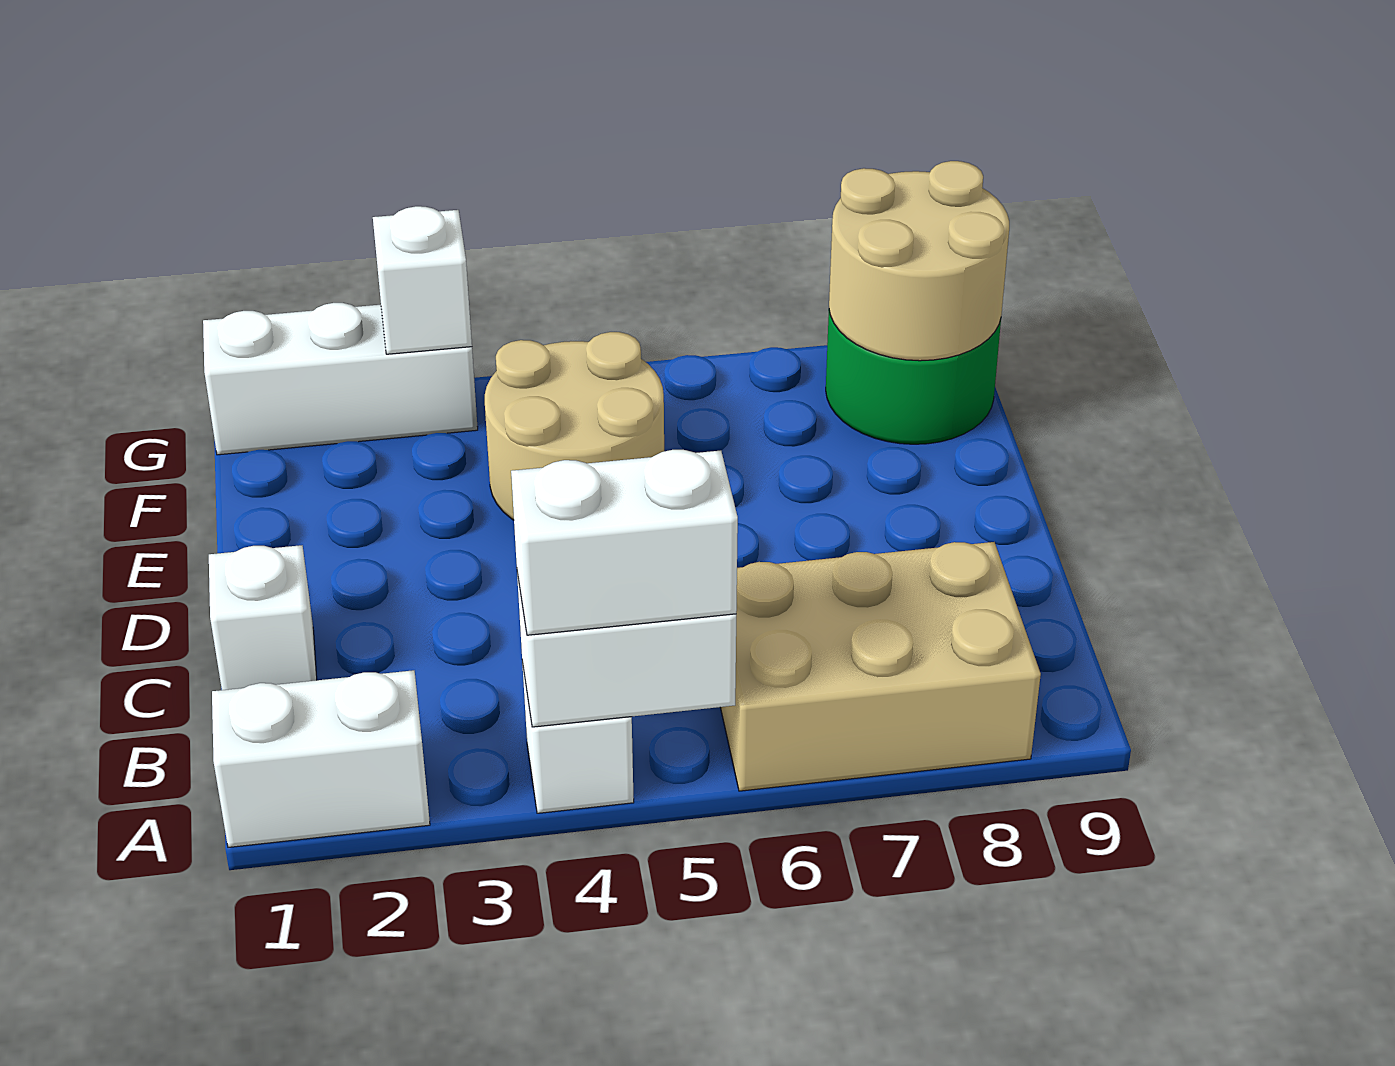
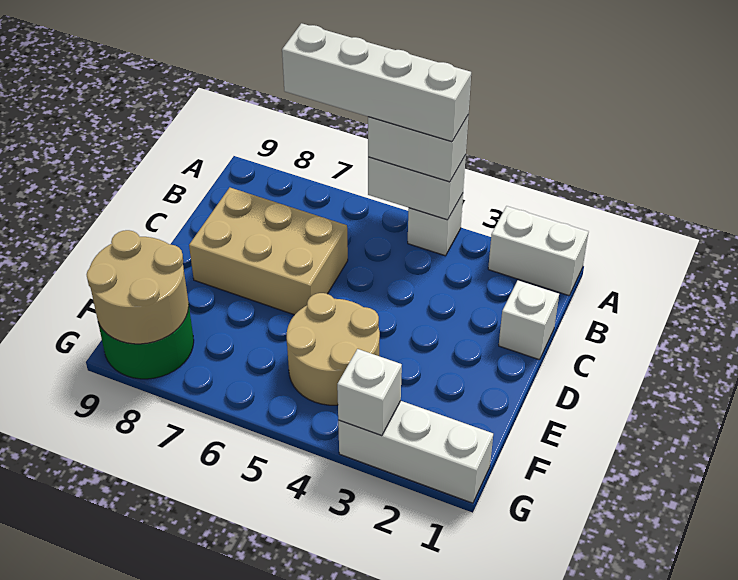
none -> white brick A4:A7 level 4
tan brick A6:B8 level 1 -> tan brick C6:D8 level 1

